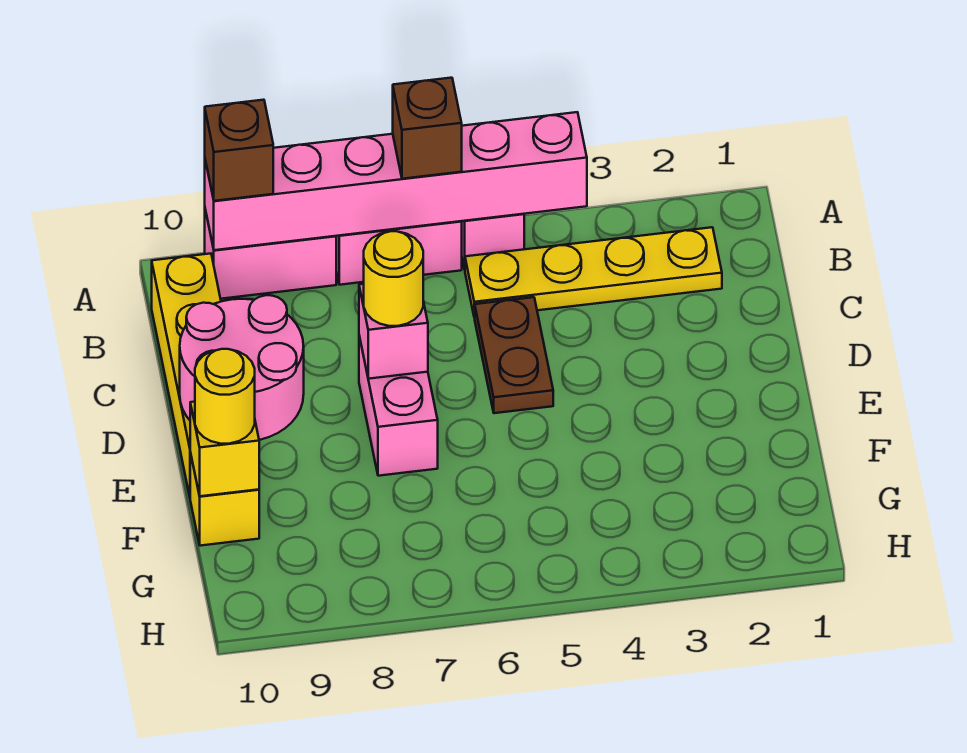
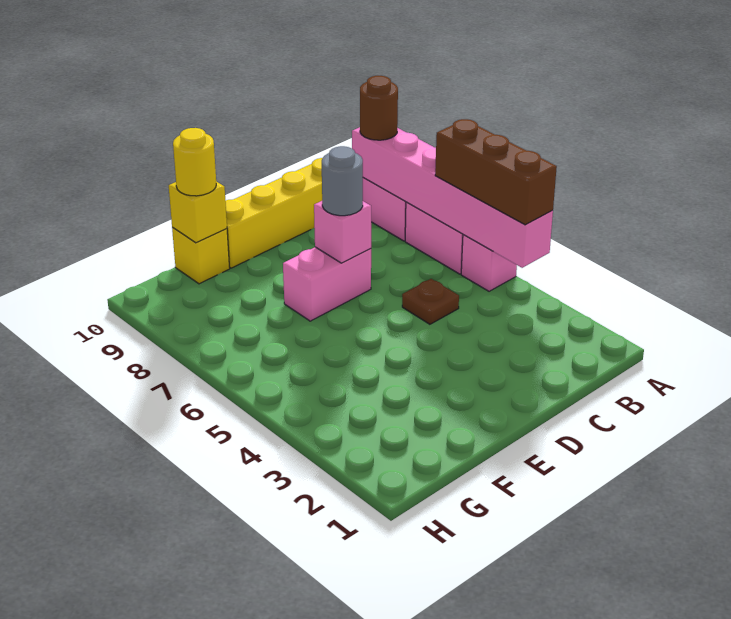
brown brick A6 level 3 -> brown brick A4:A6 level 3
brown brick A9 level 3 -> brown round brick A9 level 3
yellow plate B2:B5 level 1 -> none
brown plate C5:D5 level 1 -> brown plate C5 level 1
yellow round brick D7 level 3 -> grey round brick D7 level 3
pink round brick D9:E10 level 2 -> none

